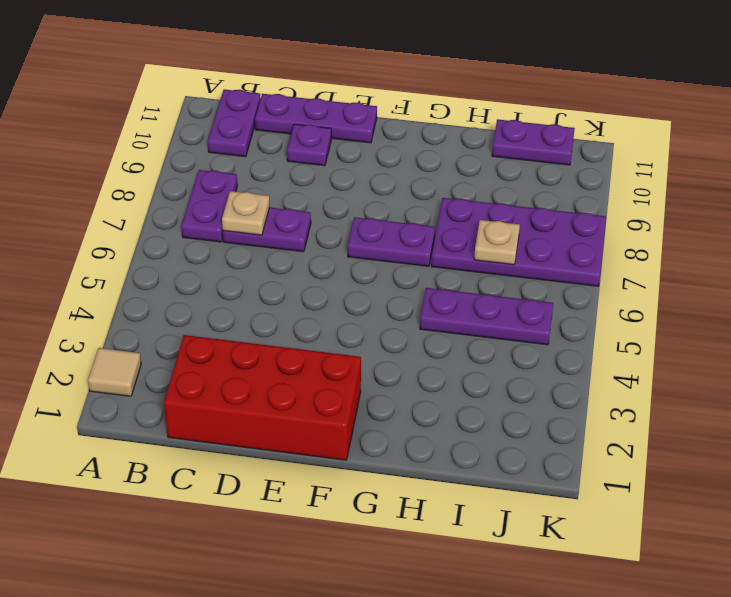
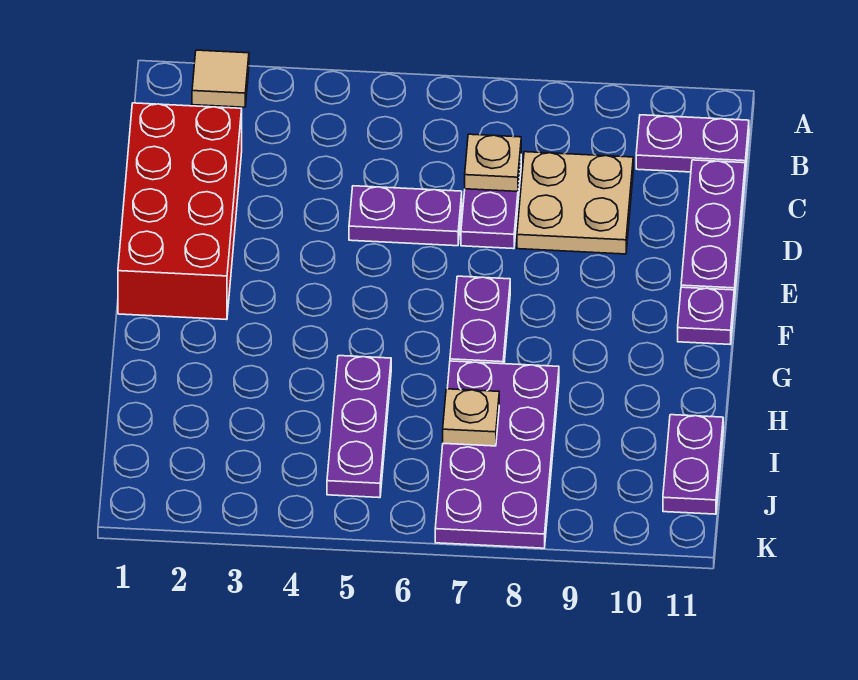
purple plate B7:B8 level 1 -> purple plate D5:D6 level 1
none -> tan plate C8:D9 level 1
purple plate D10 level 1 -> purple plate F11 level 1

